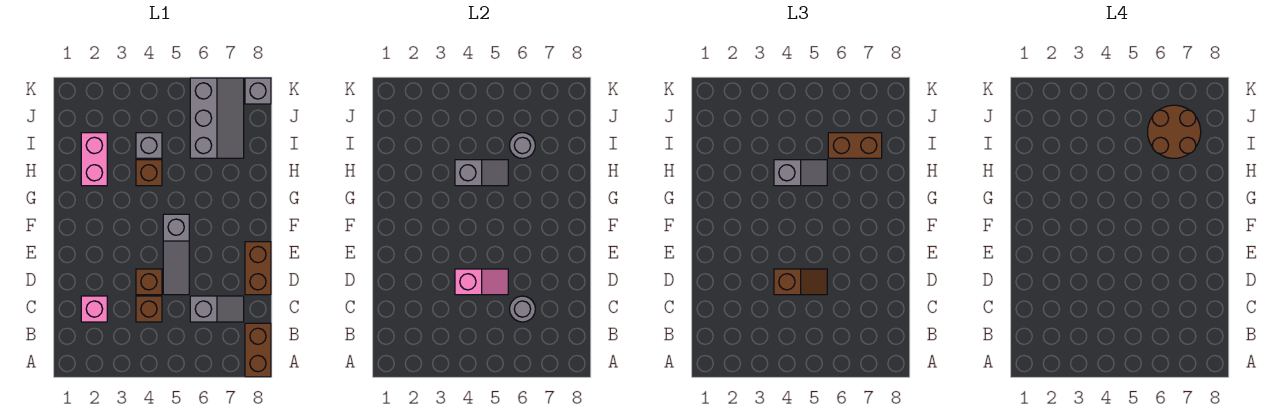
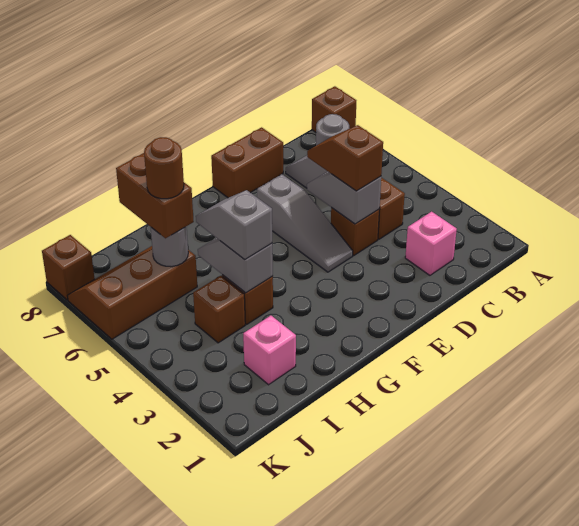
brown brick A8:B8 level 1 -> brown brick A8 level 1
pink slope D4:D5 level 2 top 4 -> grey slope D4:D5 level 2 top 4
grey slope D5:F5 level 1 top F -> grey slope E4:E6 level 1 top 6
pink brick H2:I2 level 1 -> pink brick I2 level 1
grey brick I4 level 1 -> brown brick I4 level 1
grey slope I6:K7 level 1 top 6 -> brown slope I6:K7 level 1 top 6
brown round brick I6:J7 level 4 -> brown round brick I6 level 4
grey brick K8 level 1 -> brown brick K8 level 1

